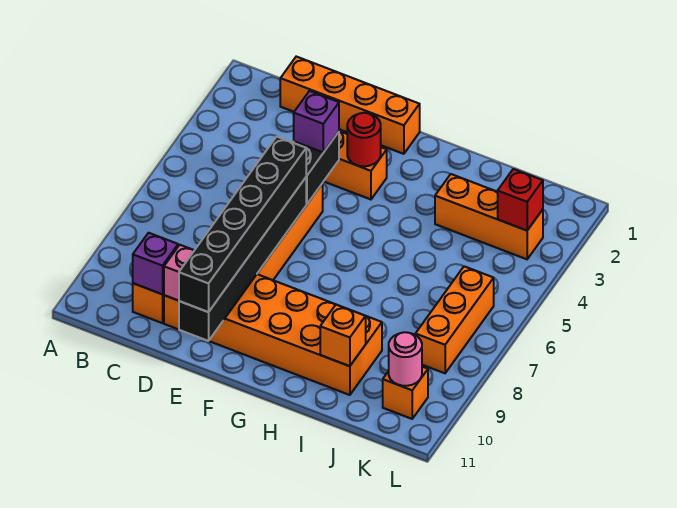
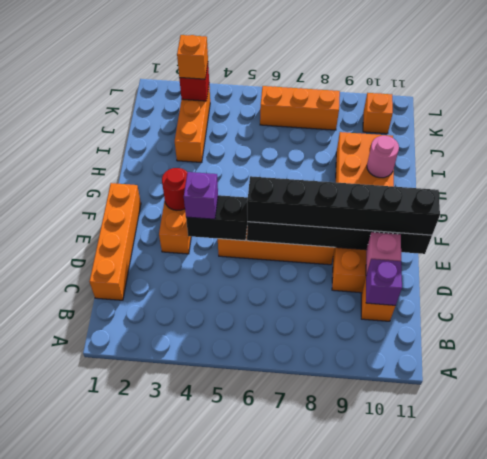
orange brick I10 level 2 -> orange brick K3 level 3
pink round brick K10 level 2 -> pink round brick H10 level 2

